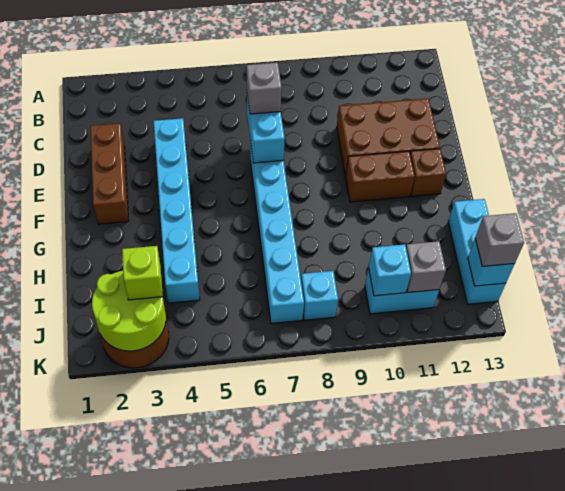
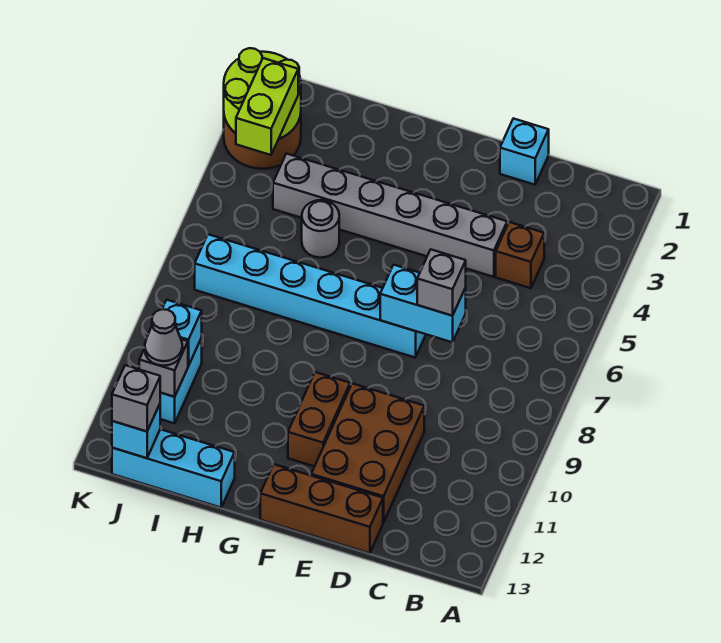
brown brick D2:F2 level 1 -> brown brick D13:F13 level 1
cyan brick D4:I4 level 1 -> grey brick D4:I4 level 1
brown brick F12 level 1 -> brown brick C4 level 1
none -> grey round brick H5 level 1
lime brick J3 level 3 -> lime brick J3:J4 level 3
cyan brick J8 level 1 -> cyan brick D1 level 1
none -> grey cone J11 level 3

